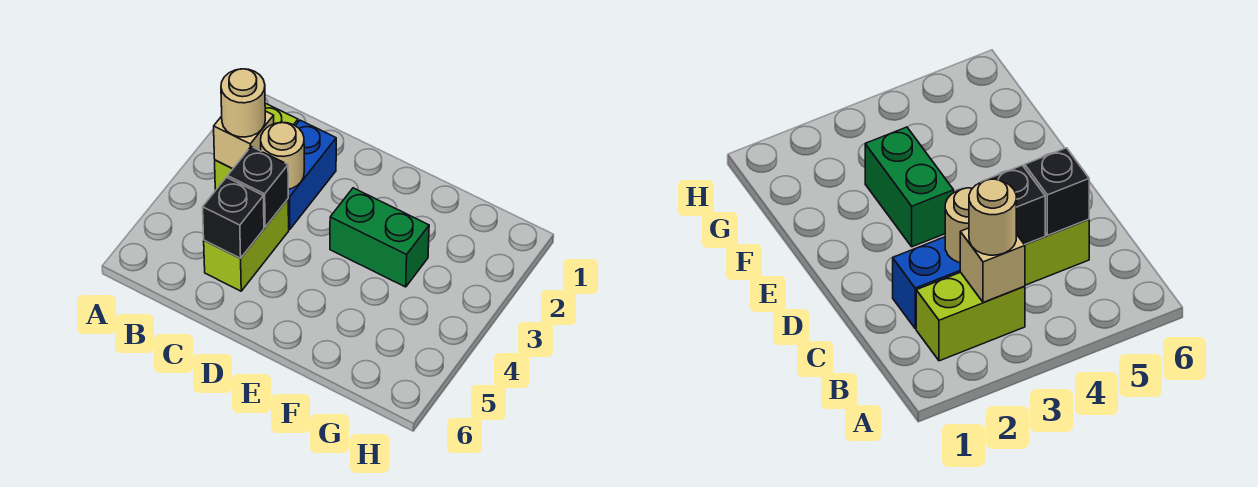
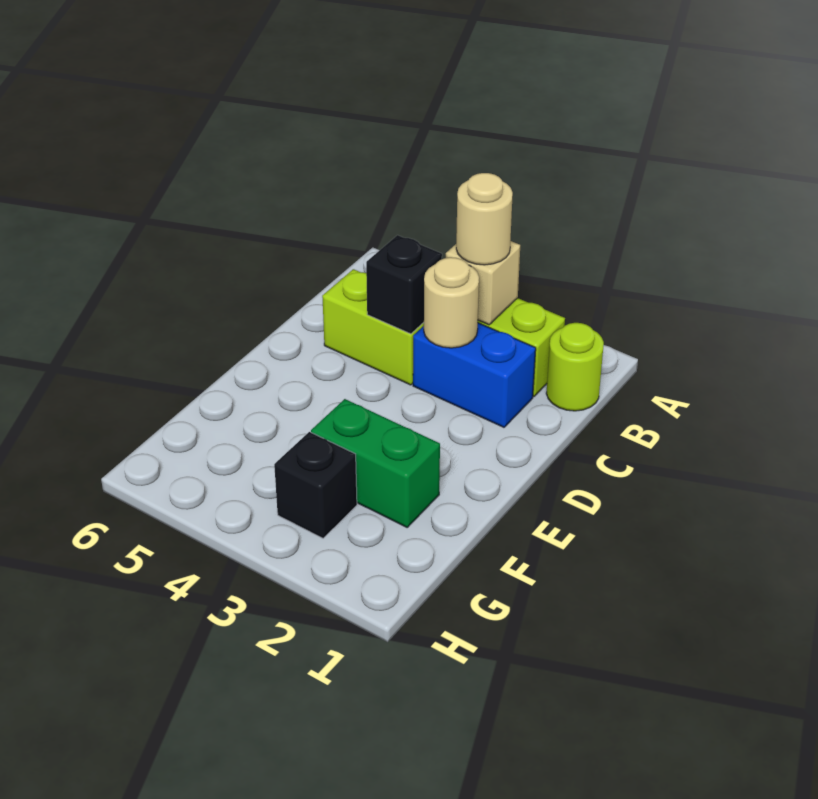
none -> lime round brick B1 level 1
black brick C5 level 2 -> black brick G3 level 1
green brick E3:F3 level 1 -> green brick F2:F3 level 1

